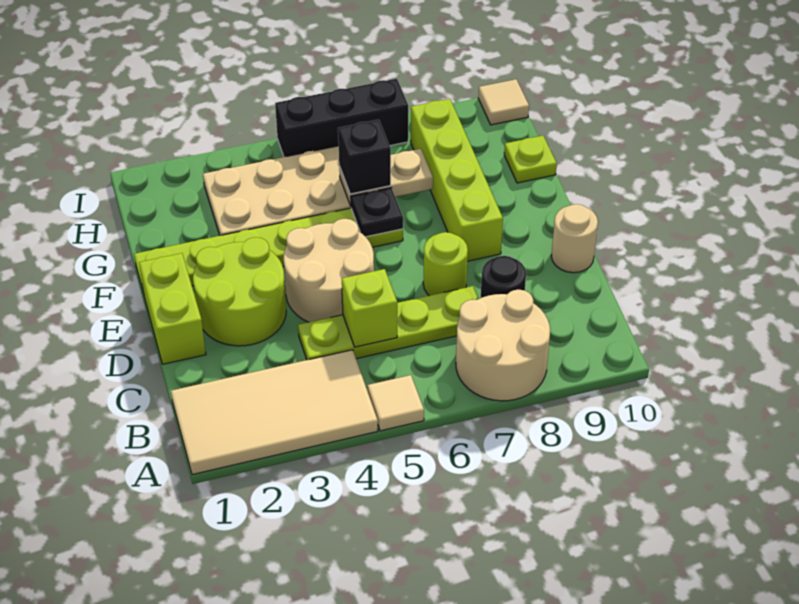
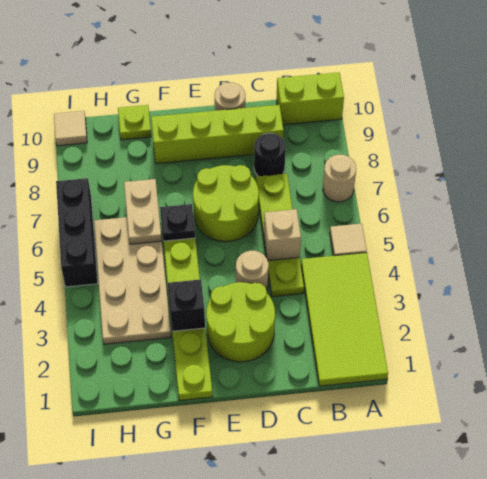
tan tile A1:B4 level 1 -> lime tile A1:B4 level 1
tan round brick A7:B8 level 1 -> tan round brick A7 level 1
lime brick C5 level 2 -> tan brick C5 level 2
lime brick D1:E1 level 1 -> lime brick A10:B10 level 1
tan round brick D4:E5 level 1 -> tan round brick D4 level 1
lime round brick D7 level 1 -> lime round brick D6:E7 level 1
lime brick E8:H8 level 1 -> lime brick C9:F9 level 1
black brick G6 level 3 -> black brick F3 level 2

